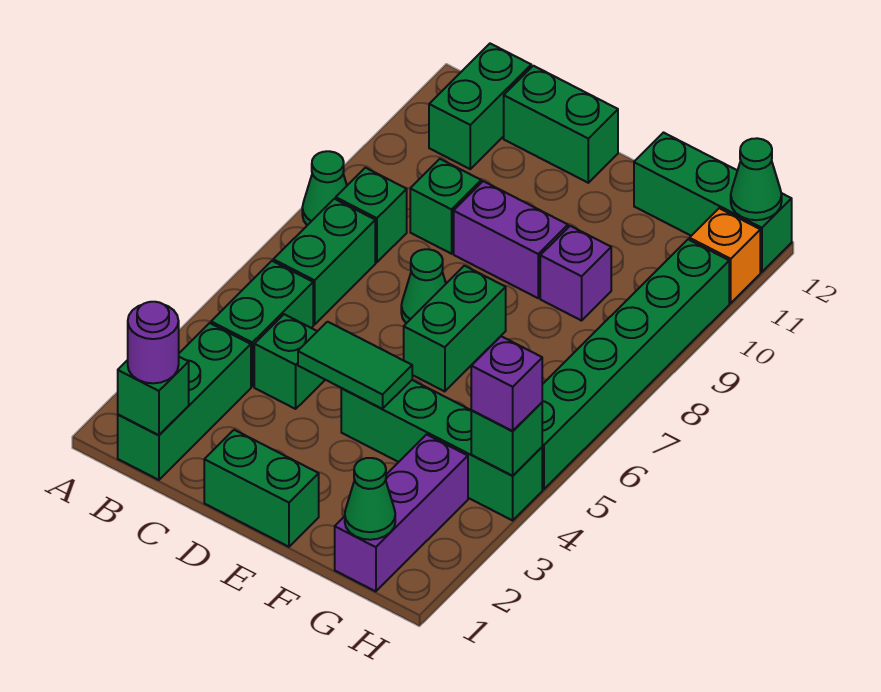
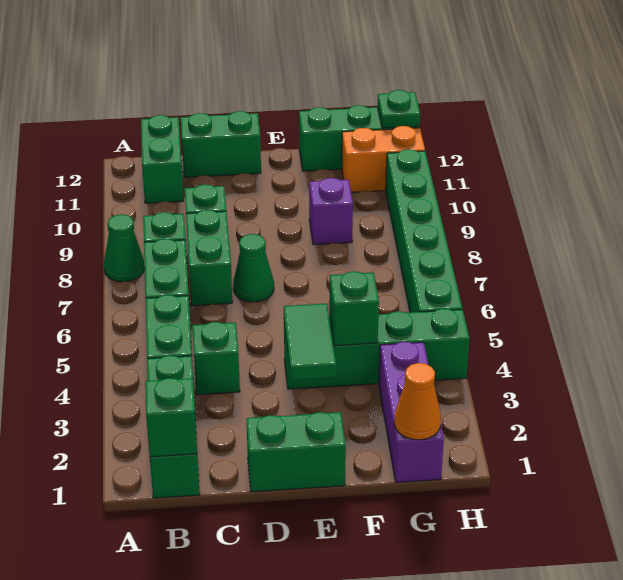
purple round brick B1 level 3 -> none
green tile D4:E4 level 2 -> green tile E3:E4 level 2
purple brick D9:E9 level 1 -> none
green brick E6:E7 level 1 -> green brick C7:C8 level 1
green cone G1 level 2 -> orange cone G1 level 2
green brick H4 level 2 -> green brick F4 level 2
purple brick H4 level 3 -> none
orange brick H11 level 1 -> orange brick G11:H11 level 1
green cone H12 level 2 -> green plate H12 level 2

